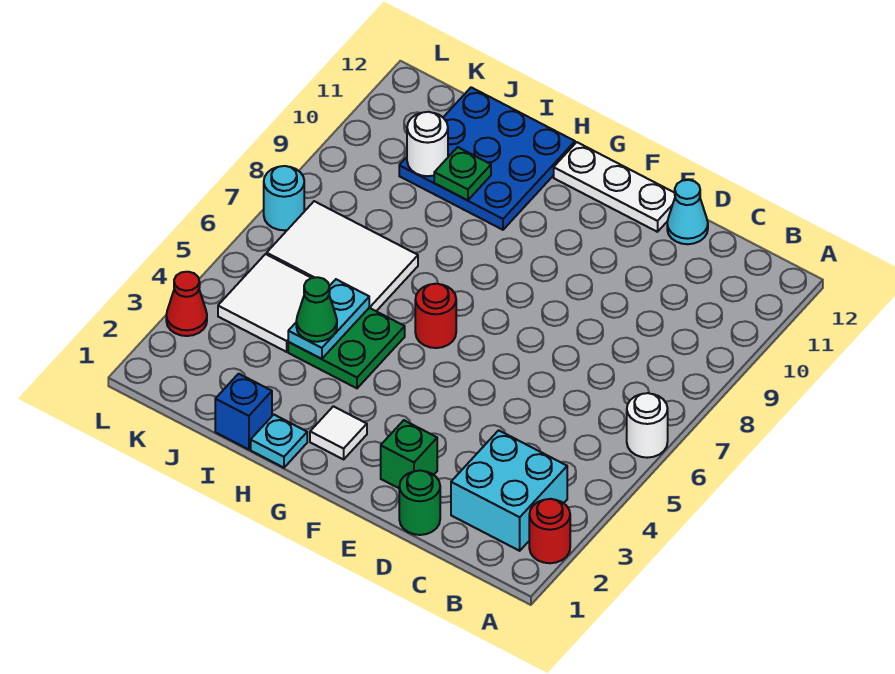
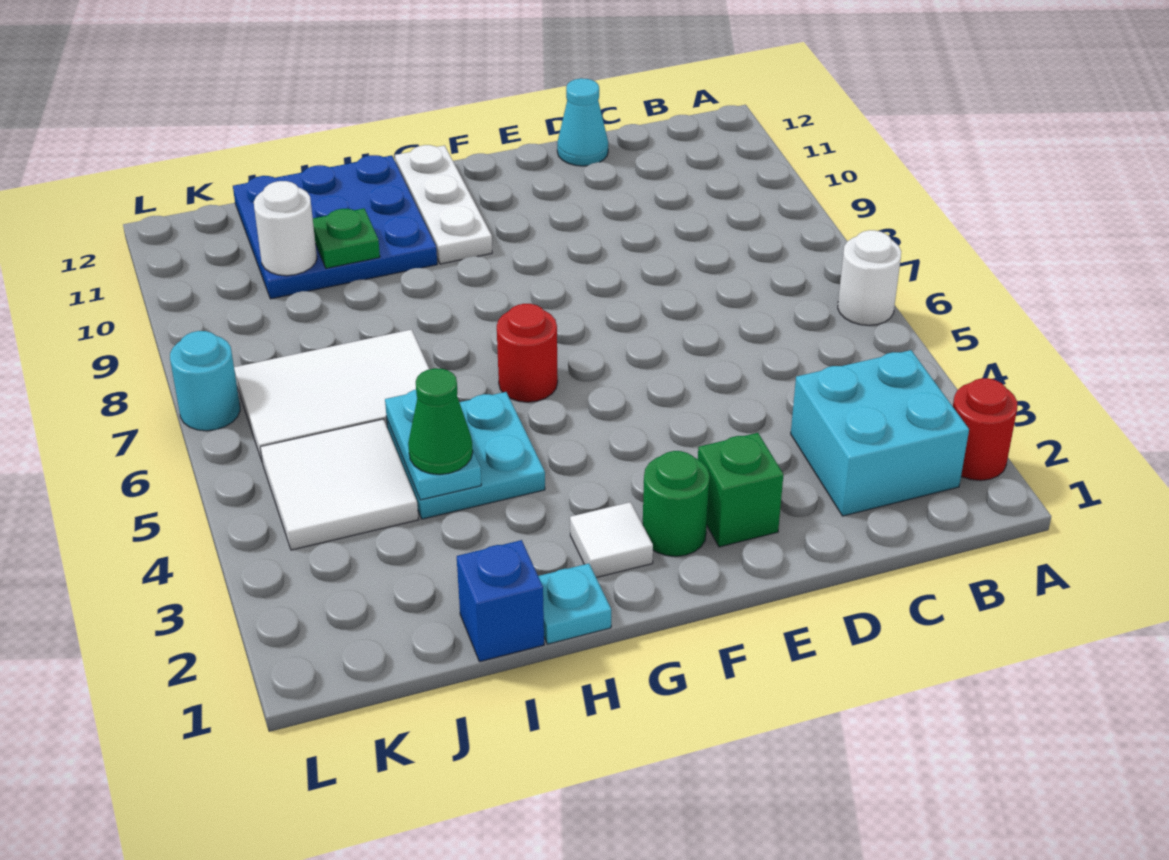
green round brick D1 level 1 -> green round brick F2 level 1
white plate E12:G12 level 1 -> white plate G10:G12 level 1
green plate H4:I5 level 1 -> cyan plate H4:I5 level 1
red cone L3 level 1 -> none

